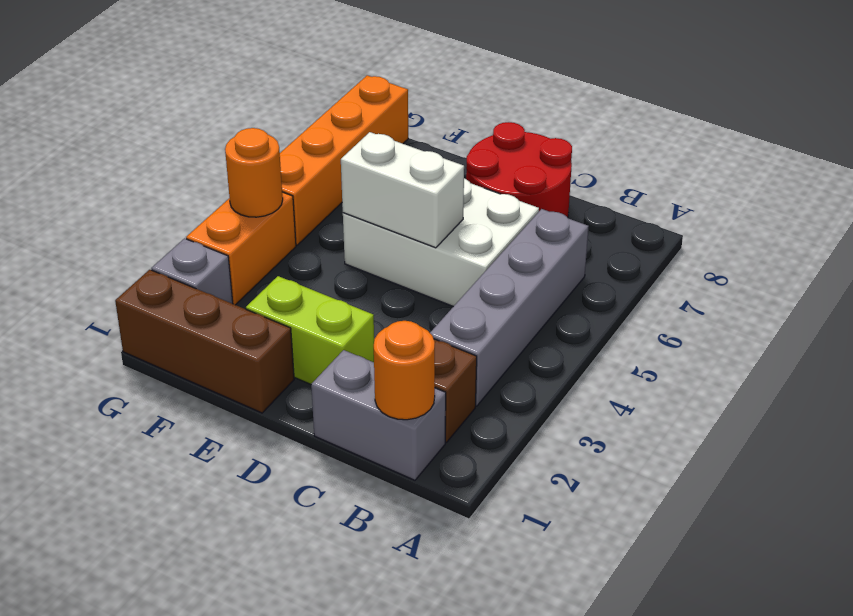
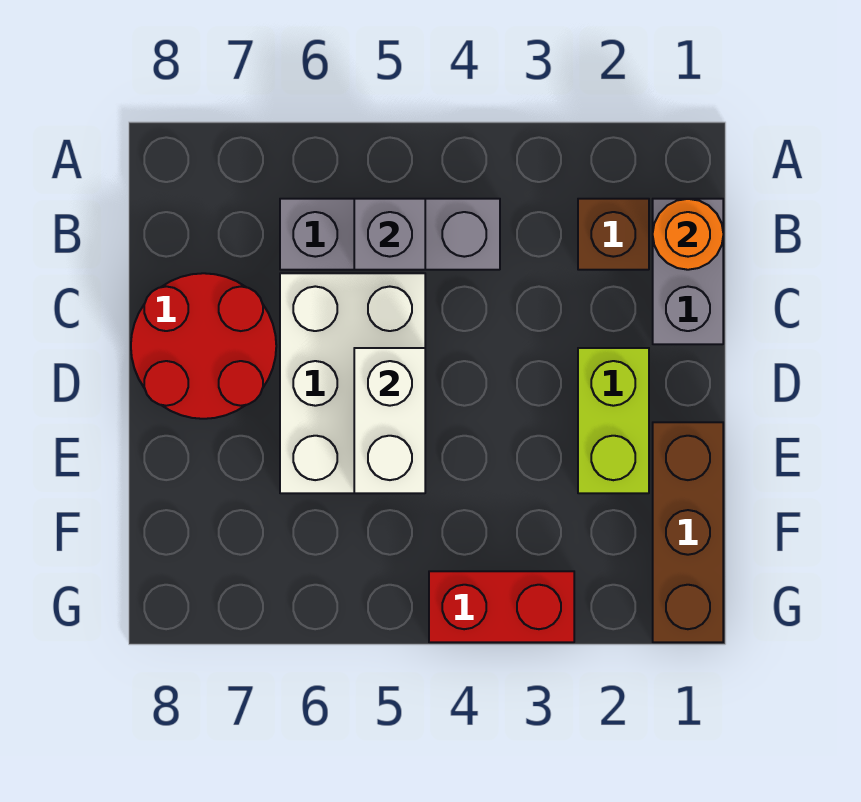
grey brick B3:B6 level 1 -> grey brick B4:B6 level 1
grey brick G2 level 1 -> grey brick B5 level 2
orange brick G3:G4 level 1 -> red brick G3:G4 level 1
orange round brick G4 level 2 -> none
orange brick G5:G8 level 1 -> none

